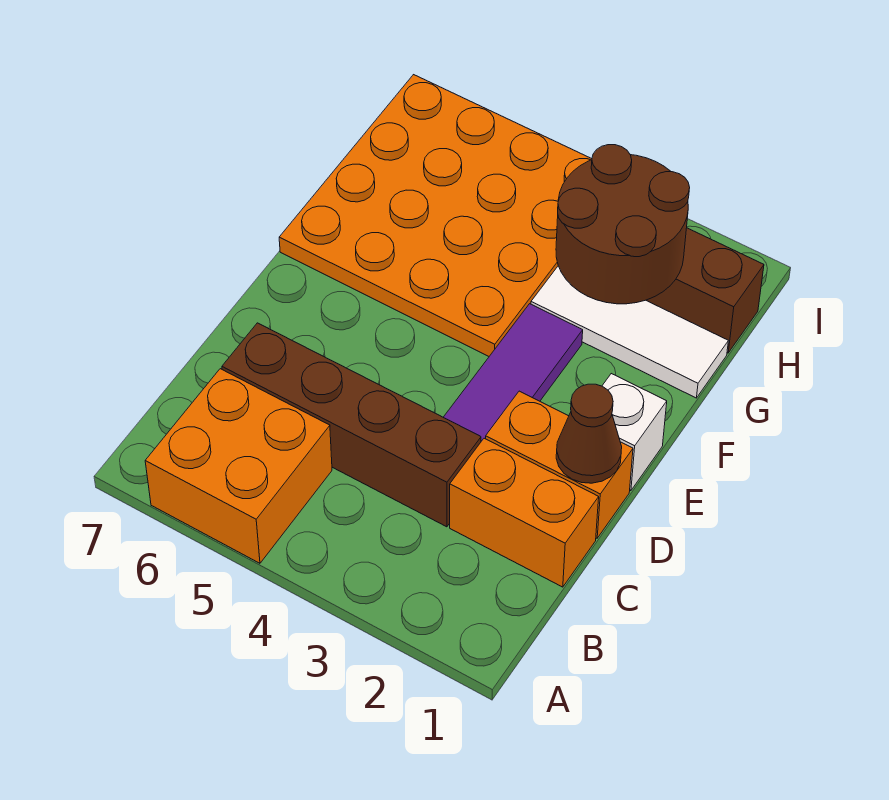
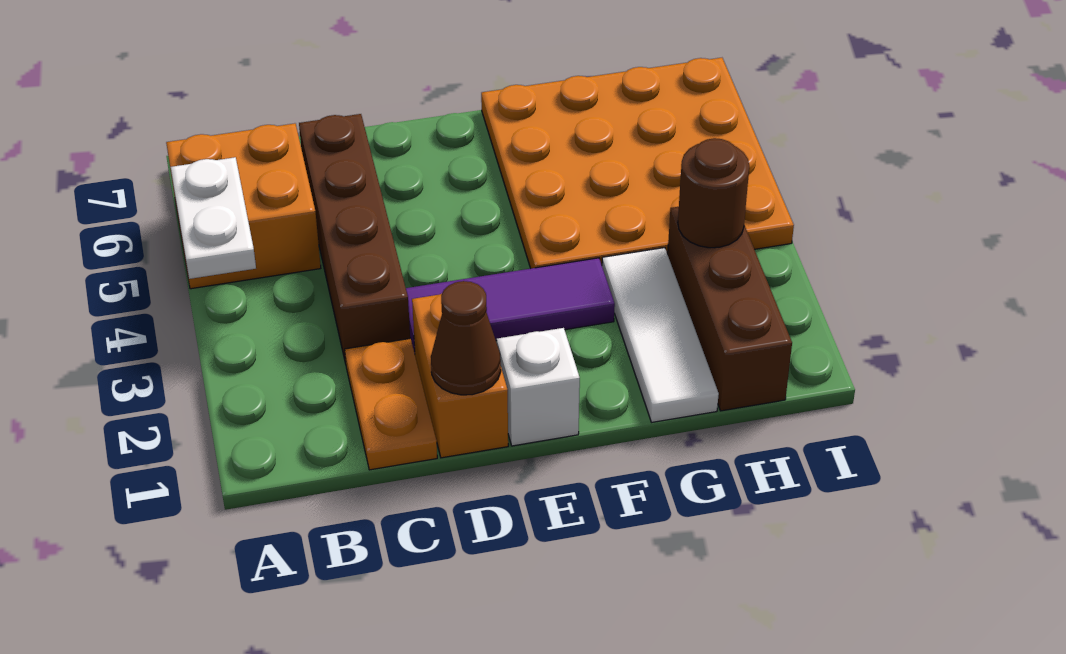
none -> white plate A4:A5 level 2
orange brick C1:C2 level 1 -> orange plate C1:C2 level 1
brown round brick G2:H3 level 2 -> brown round brick H3 level 2

